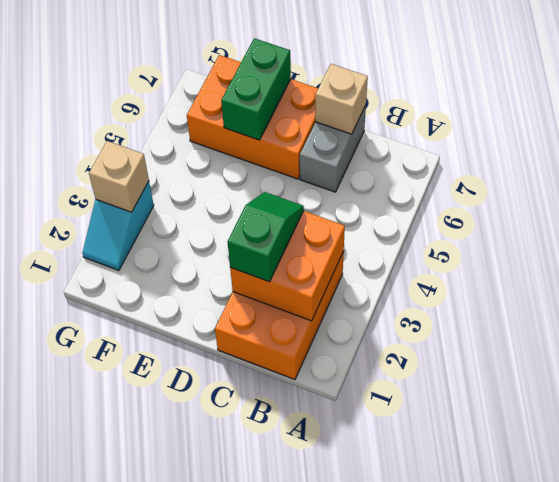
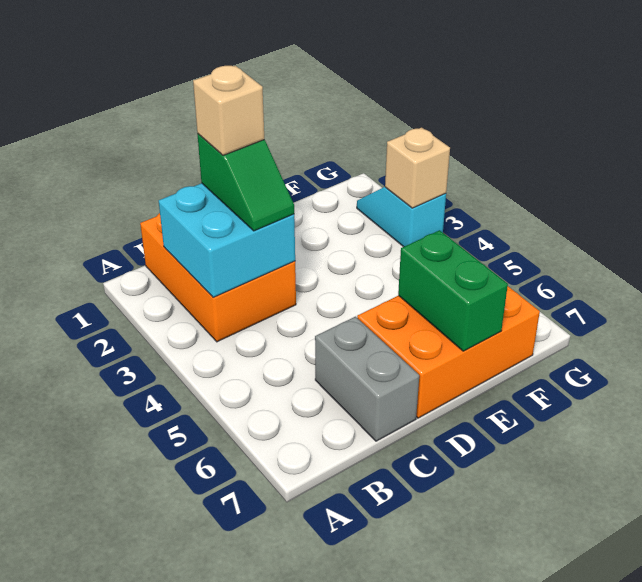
orange brick B2:C3 level 2 -> cyan brick B2:C3 level 2
tan brick C7 level 2 -> tan brick C2 level 4

